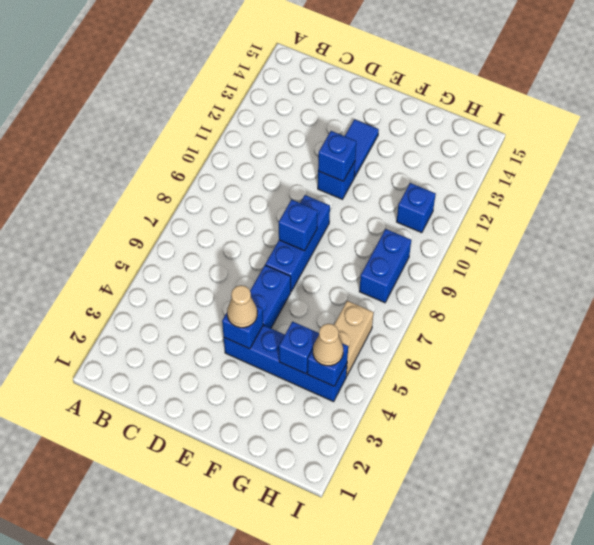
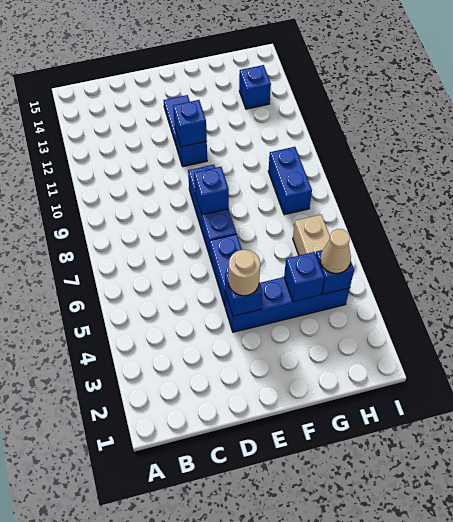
tan cone E4 level 3 -> tan round brick E4 level 3
blue brick H11 level 1 -> blue brick H13 level 1

